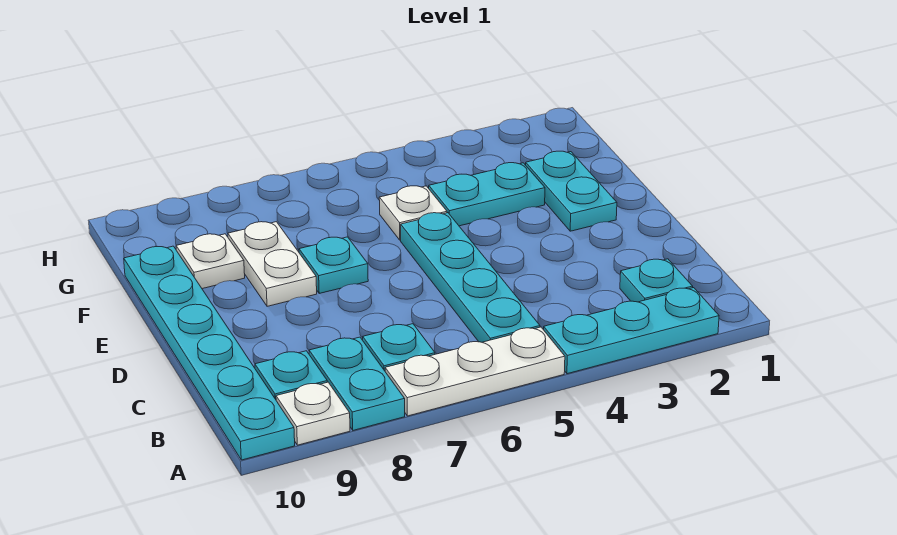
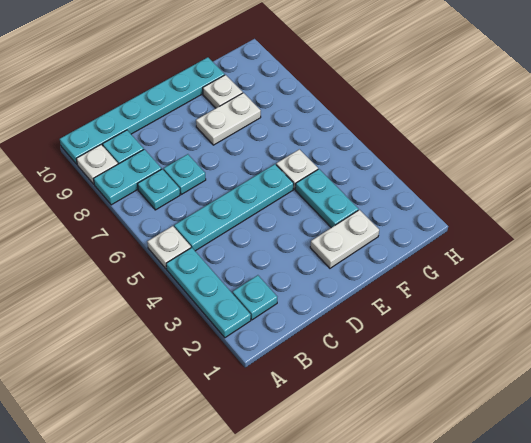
white plate A5:A7 level 1 -> white plate A5 level 1
cyan plate E2:F2 level 1 -> white plate E2:F2 level 1
cyan plate E7 level 1 -> cyan plate C7 level 1

